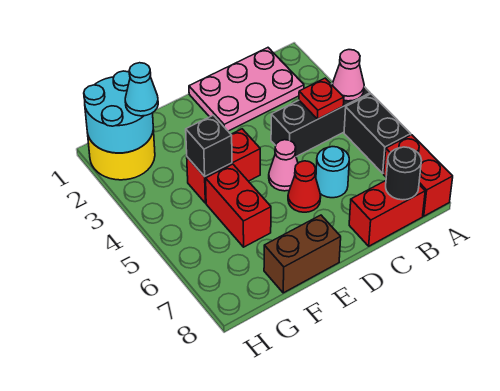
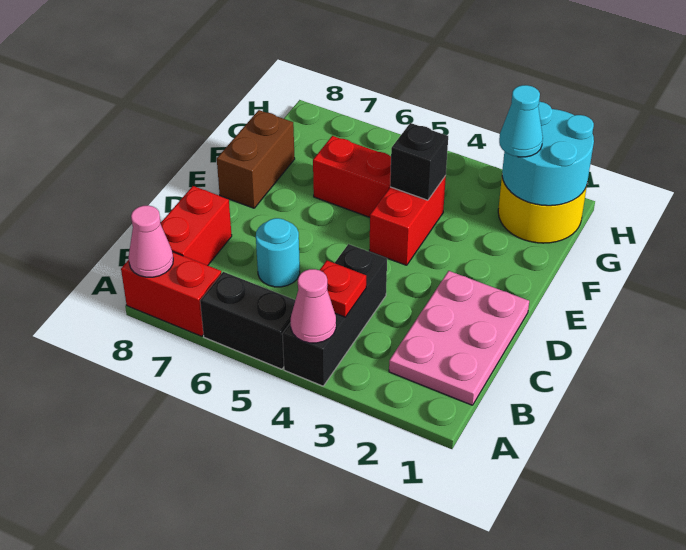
black round brick B8 level 2 -> none
pink cone D5 level 1 -> pink cone A8 level 2
red cone D6 level 1 -> none

